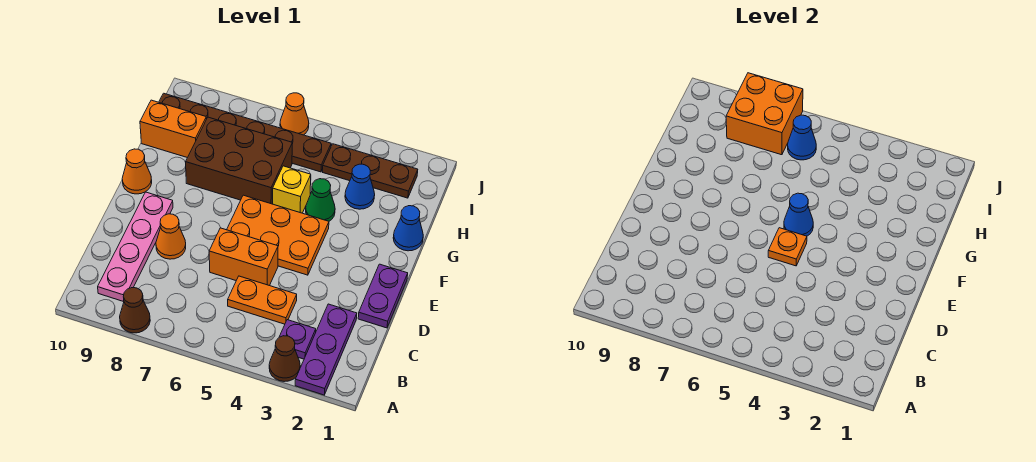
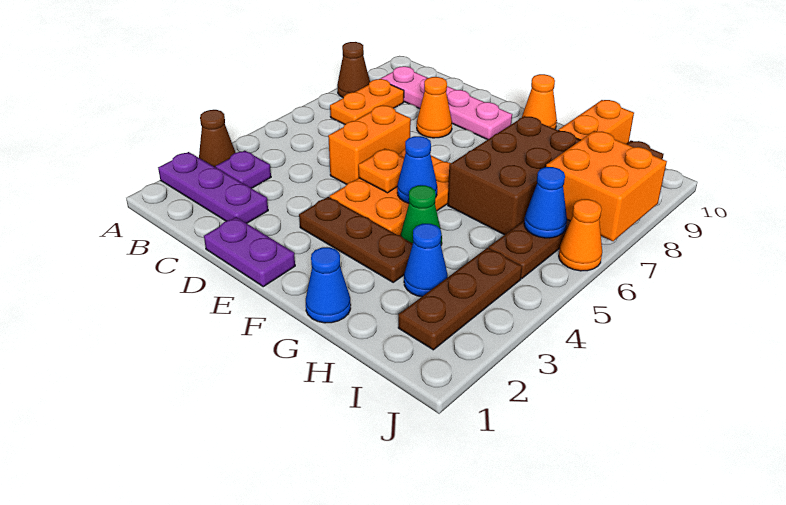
orange plate C4:C5 level 1 -> orange plate B7:B8 level 1
none -> brown plate E3:G3 level 1
yellow brick G5 level 1 -> none

